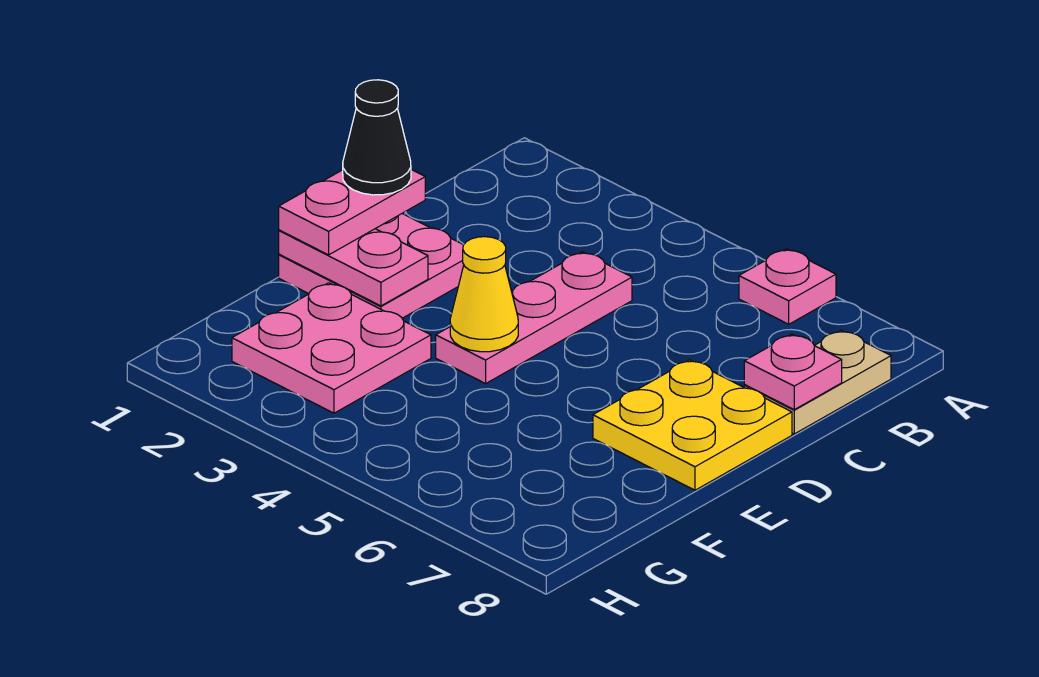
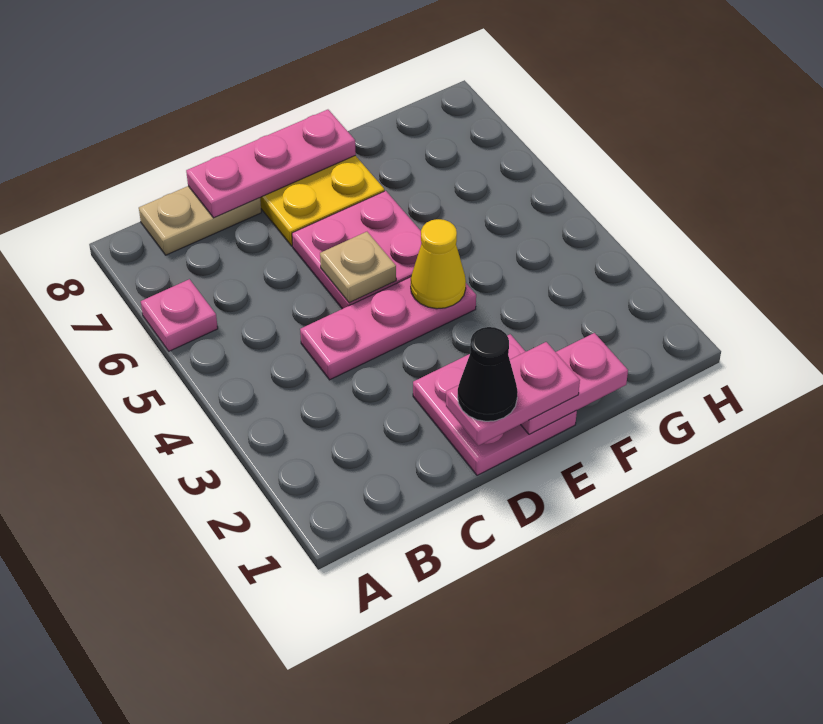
pink plate C8 level 2 -> pink plate C8:E8 level 2
none -> tan plate D5 level 2
pink plate E1:E2 level 2 -> pink plate E1:F1 level 2
pink plate F2:G3 level 1 -> pink plate D5:E6 level 1

